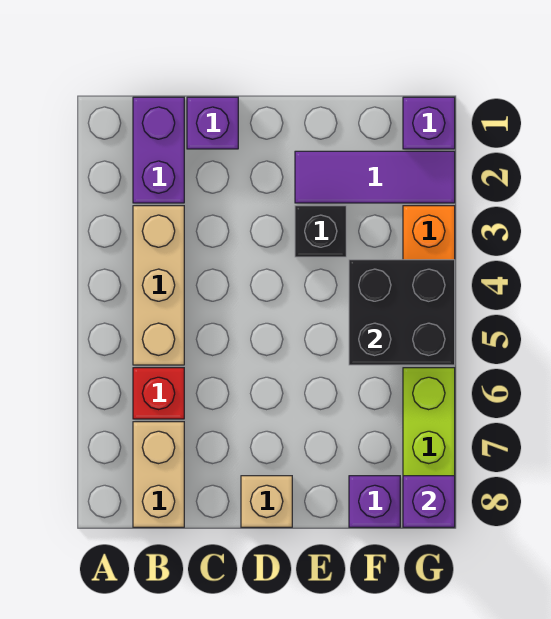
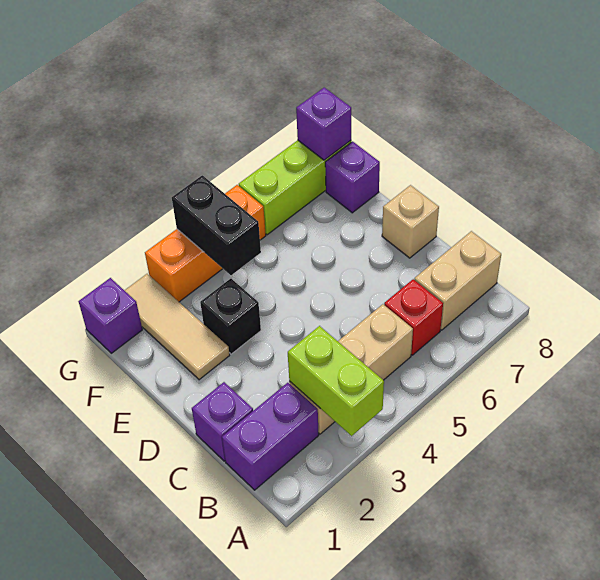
none -> lime brick A3:B3 level 2
purple tile E2:G2 level 1 -> tan tile E2:G2 level 1
black brick F4:G5 level 2 -> black brick F4:G4 level 2

